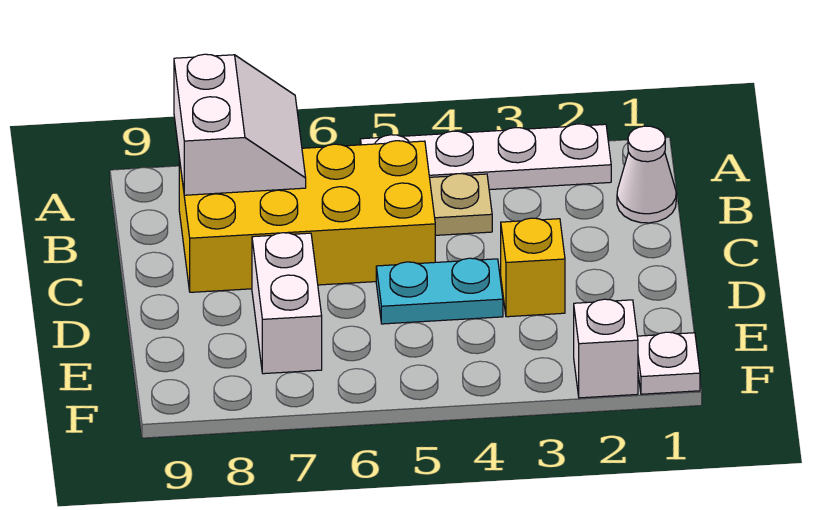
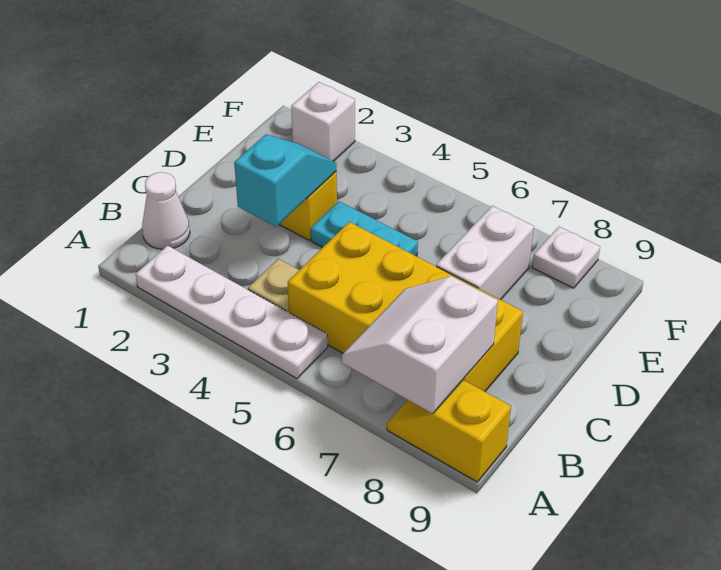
none -> yellow slope A8:A9 level 1 top 9
none -> cyan slope C3:D3 level 2 top C
white plate F1 level 1 -> white plate F8 level 1

